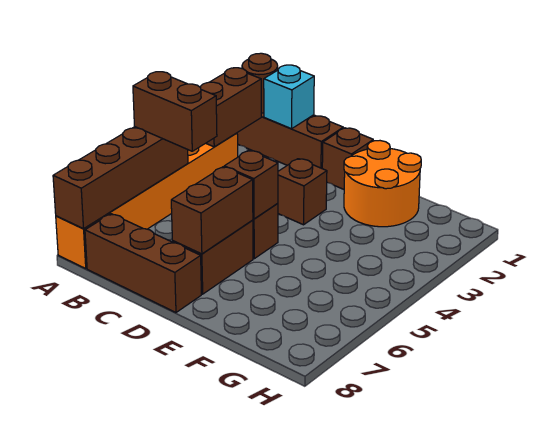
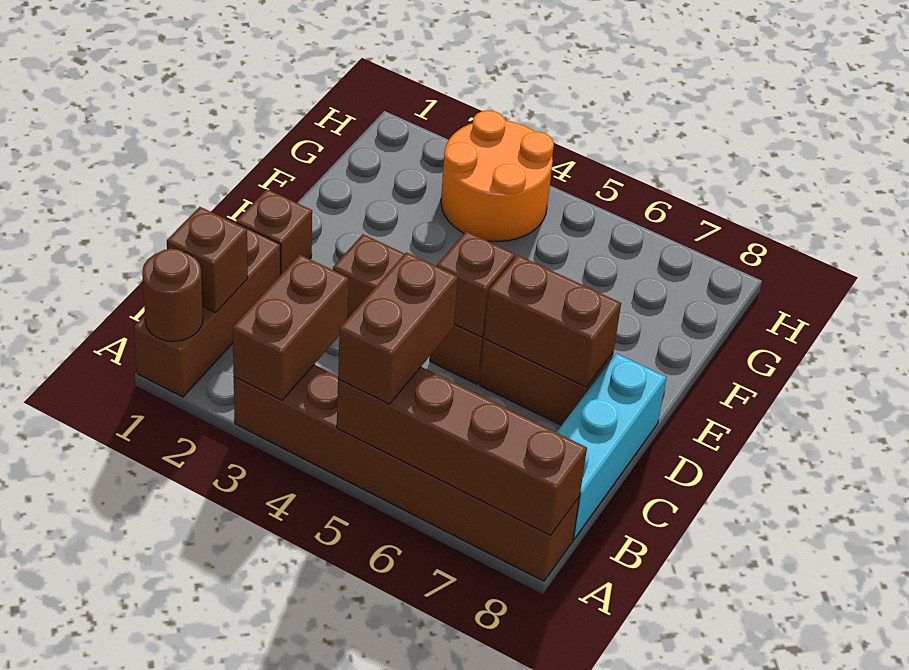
brown brick A2:A3 level 2 -> brown brick A3:B3 level 2
orange brick A3:A8 level 1 -> brown brick A3:A8 level 1
cyan brick B1 level 2 -> brown brick B1 level 2
brown brick B8:D8 level 1 -> cyan brick B8:D8 level 1
orange round brick E1:F2 level 1 -> orange round brick G3:H4 level 1

